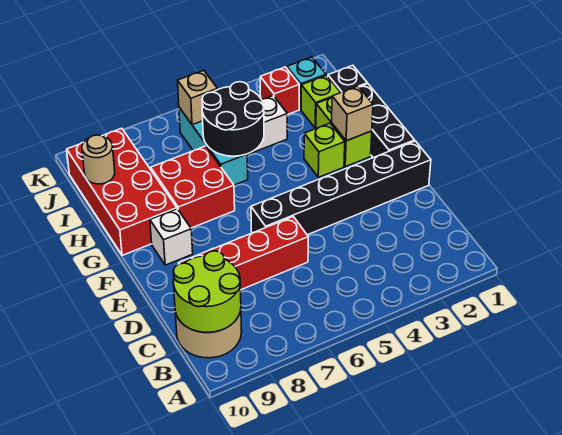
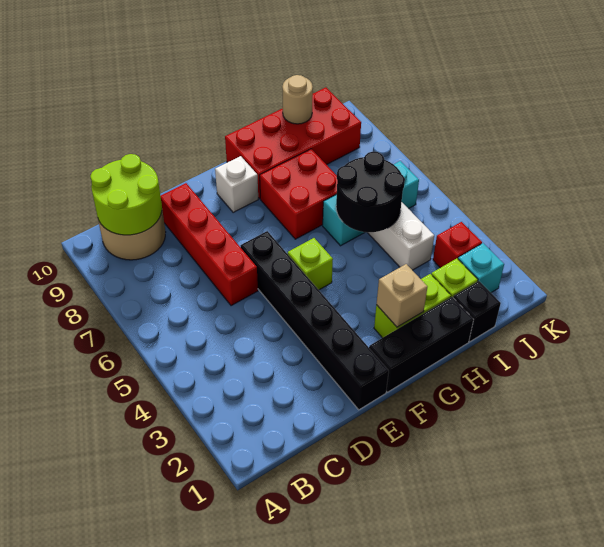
lime brick G3 level 1 -> lime brick F5 level 1
tan brick J6 level 2 -> none

